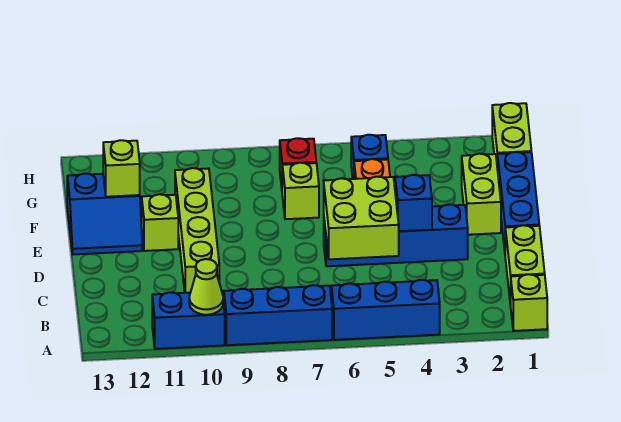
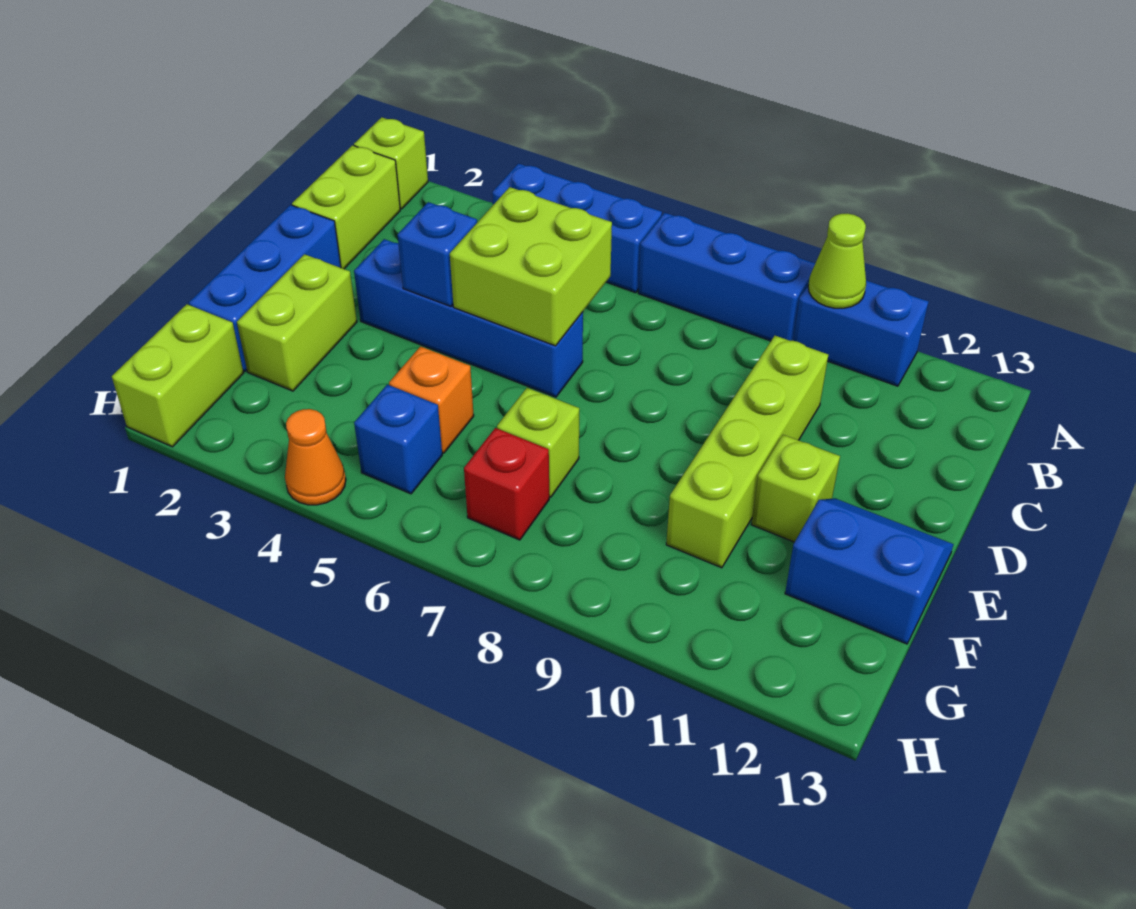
lime brick F12 level 2 -> none
none -> orange cone H4 level 1

